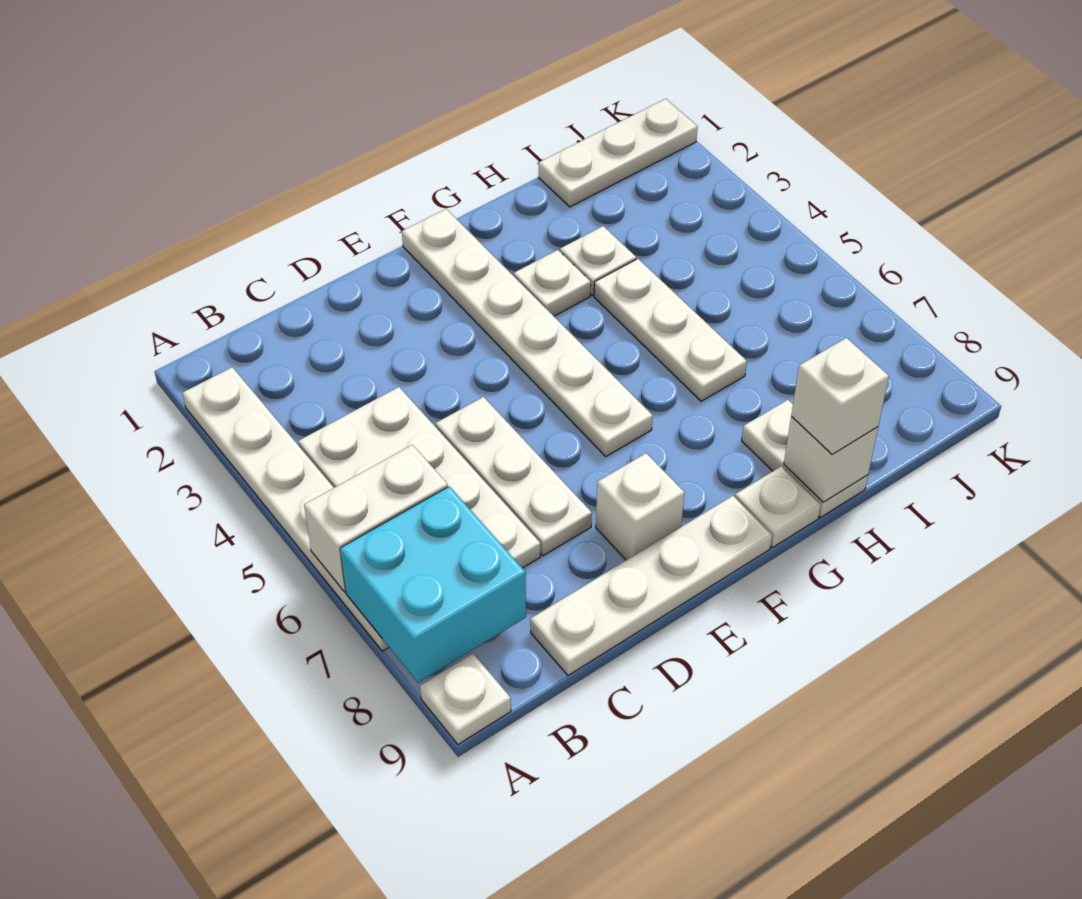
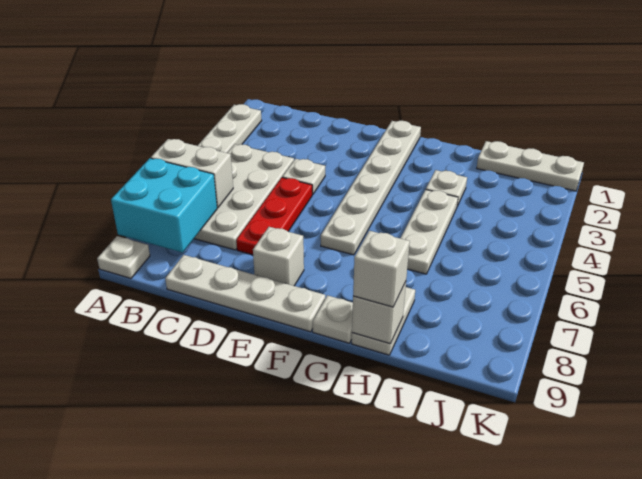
white plate D5:D7 level 1 -> red plate D5:D7 level 1
white plate G3 level 1 -> white plate D4 level 1

